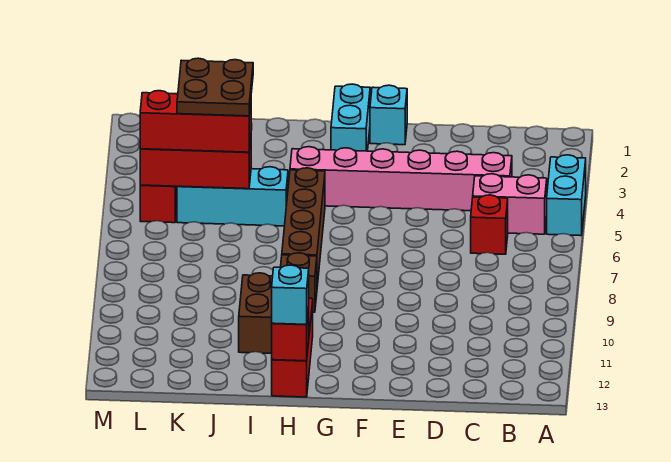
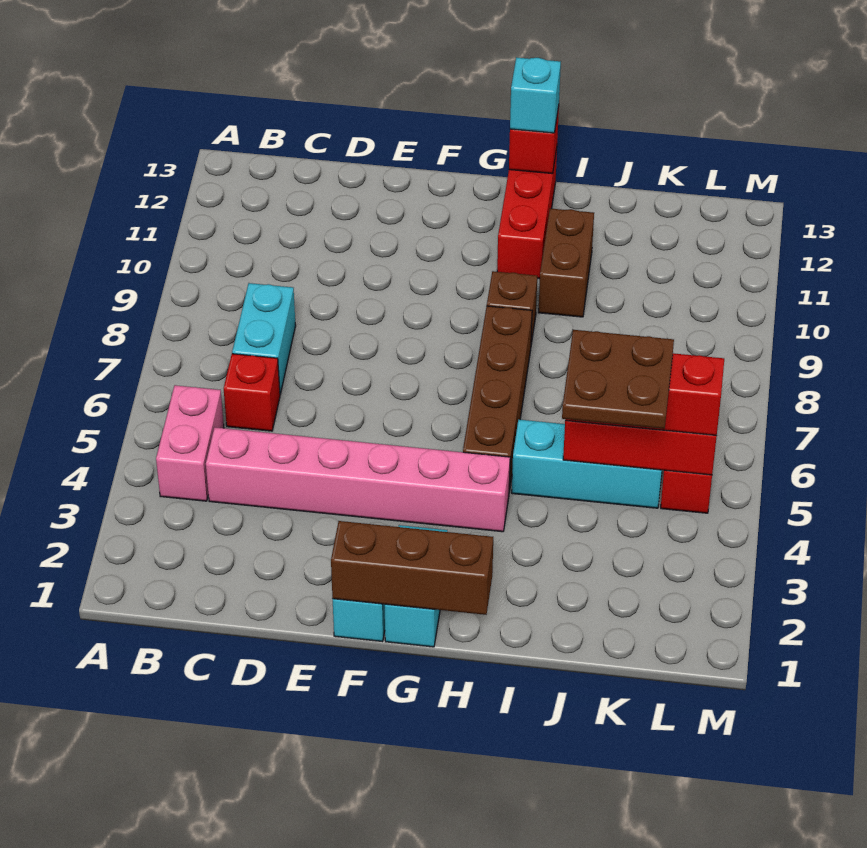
cyan brick A4:A5 level 1 -> cyan brick C7:C8 level 1
pink brick B5:C5 level 1 -> pink brick B4:B5 level 1
none -> brown brick F1:H1 level 2

